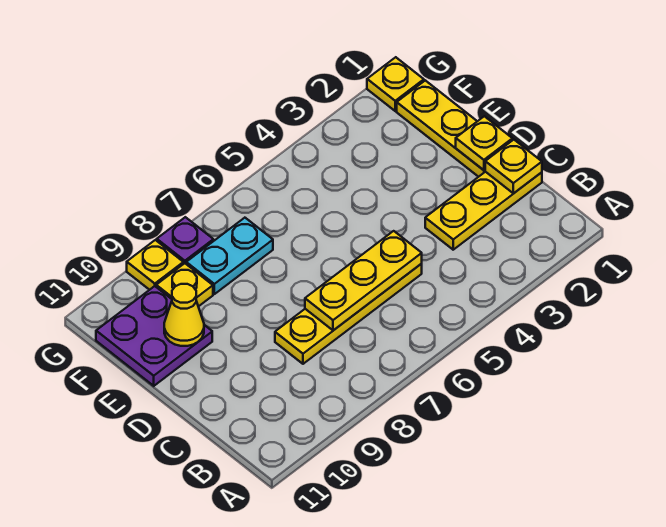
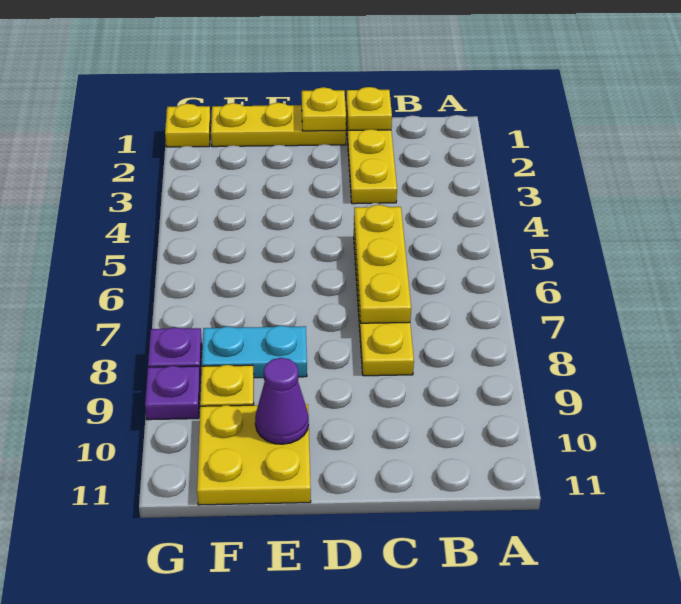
purple plate E10:F11 level 1 -> yellow plate E10:F11 level 1
yellow cone E10 level 2 -> purple cone E10 level 2
cyan plate F7:F8 level 1 -> cyan plate E8:F8 level 1
yellow plate G9 level 1 -> purple plate G9 level 1

